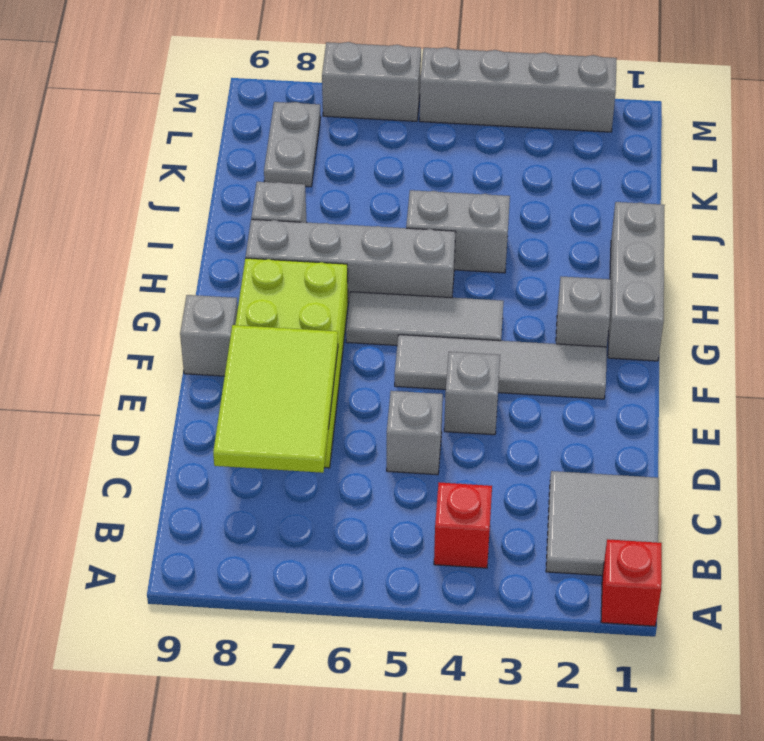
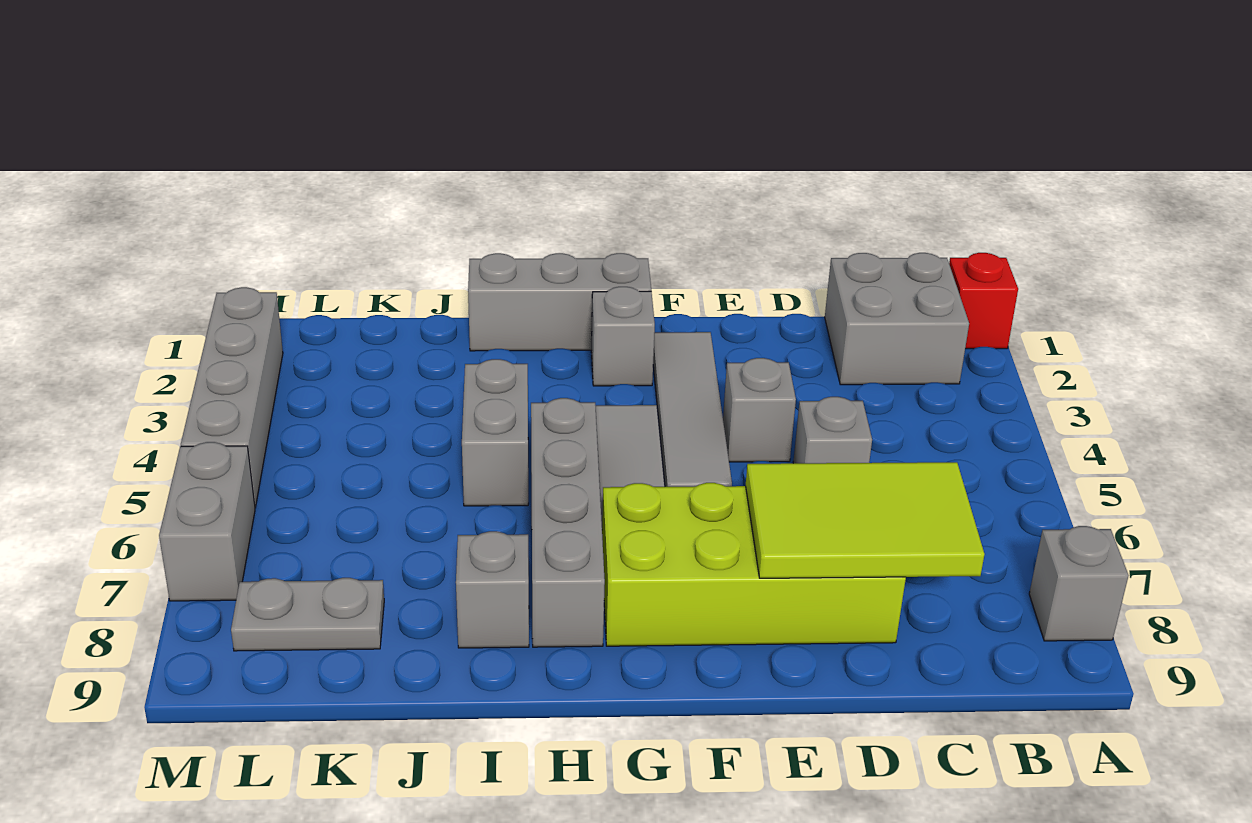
grey tile B1:C2 level 1 -> grey brick B1:C2 level 1
red brick B4 level 1 -> none
grey brick F9 level 1 -> grey brick A8 level 1

